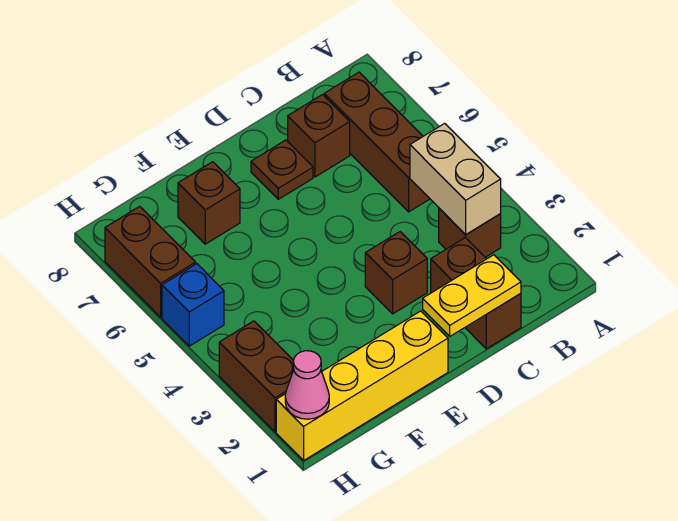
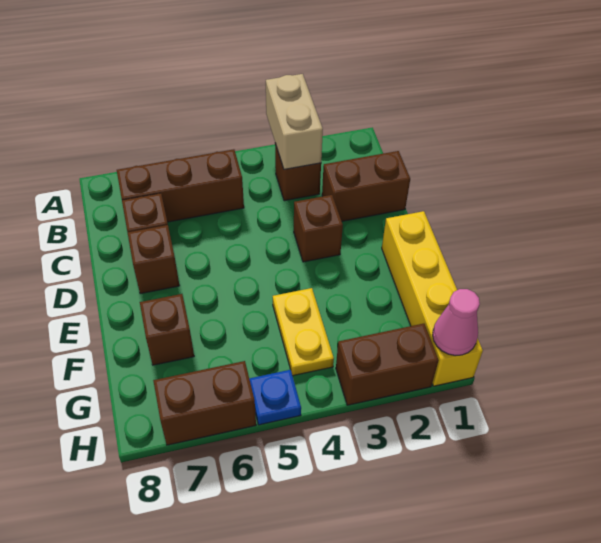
tan brick B3:B4 level 2 -> tan brick A3:B3 level 2
yellow plate C1:D1 level 2 -> yellow plate F4:G4 level 1
brown plate D7 level 1 -> brown brick D7 level 1
blue brick H5 level 1 -> blue plate H5 level 1

